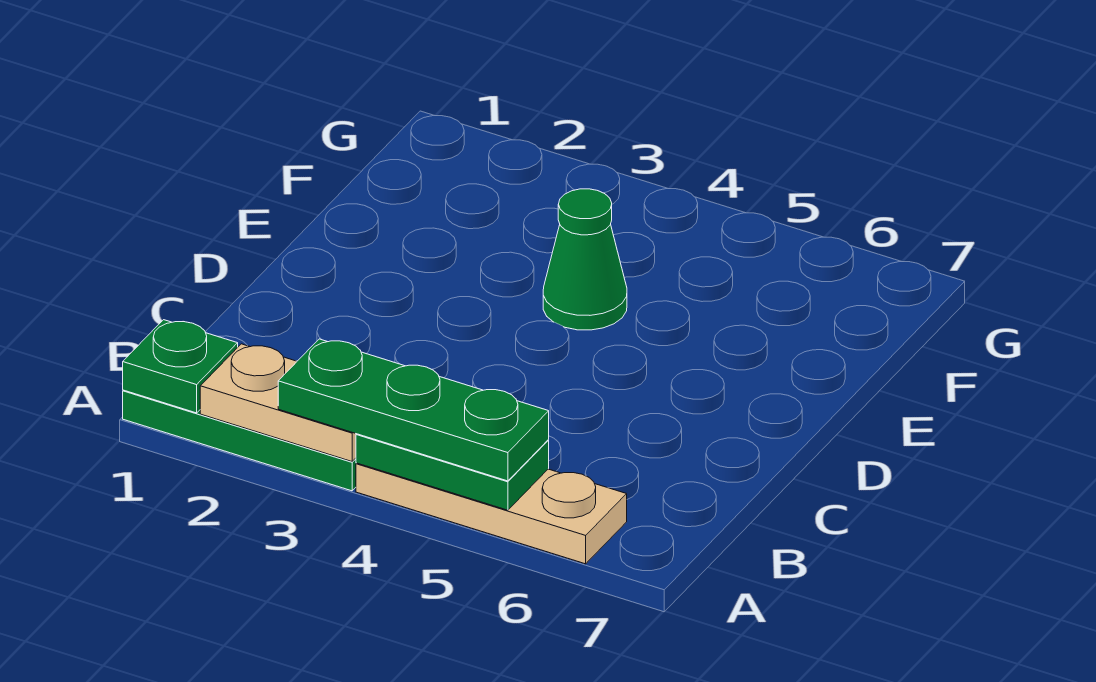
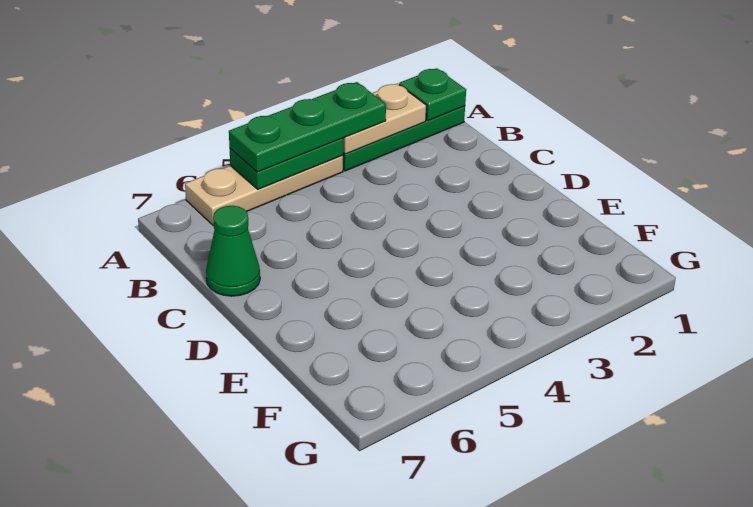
green cone E4 level 1 -> green cone C7 level 1

